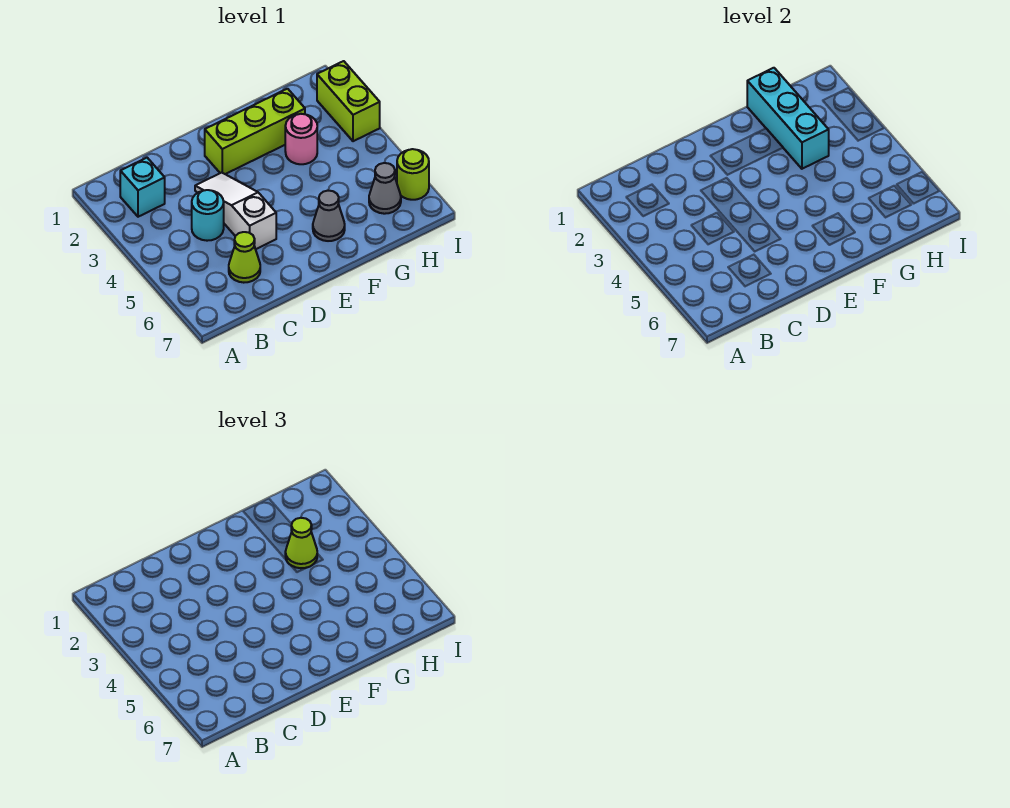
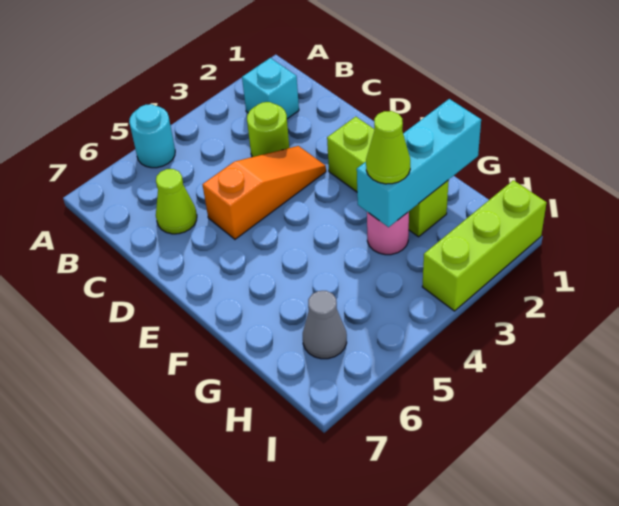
cyan round brick C4 level 1 -> cyan round brick A5 level 1
white slope D3:D5 level 1 top 5 -> orange slope D3:D5 level 1 top 5
grey cone F6 level 1 -> none
lime brick I2:I3 level 1 -> lime brick I1:I3 level 1
lime round brick I6 level 1 -> lime round brick C3 level 1

